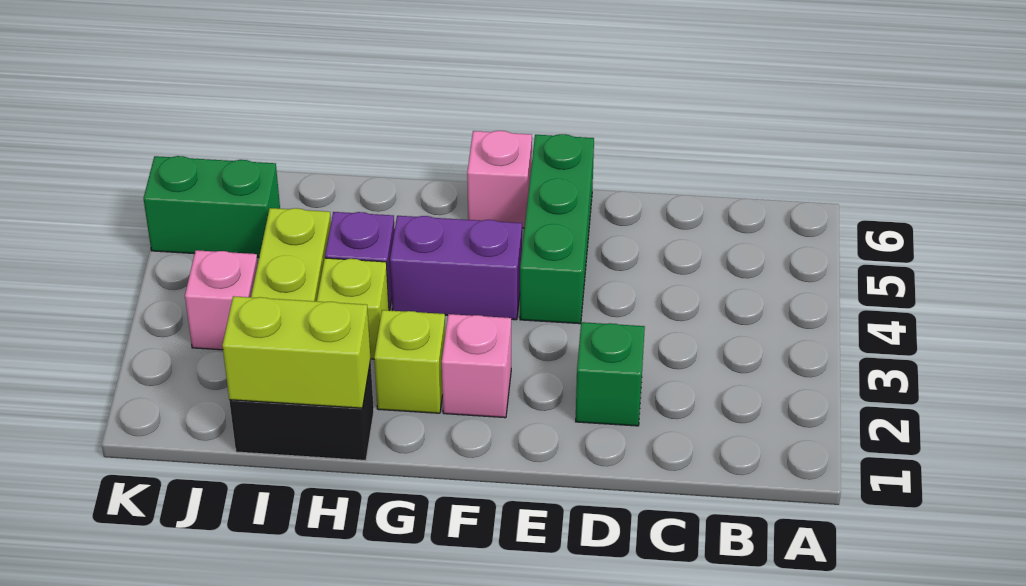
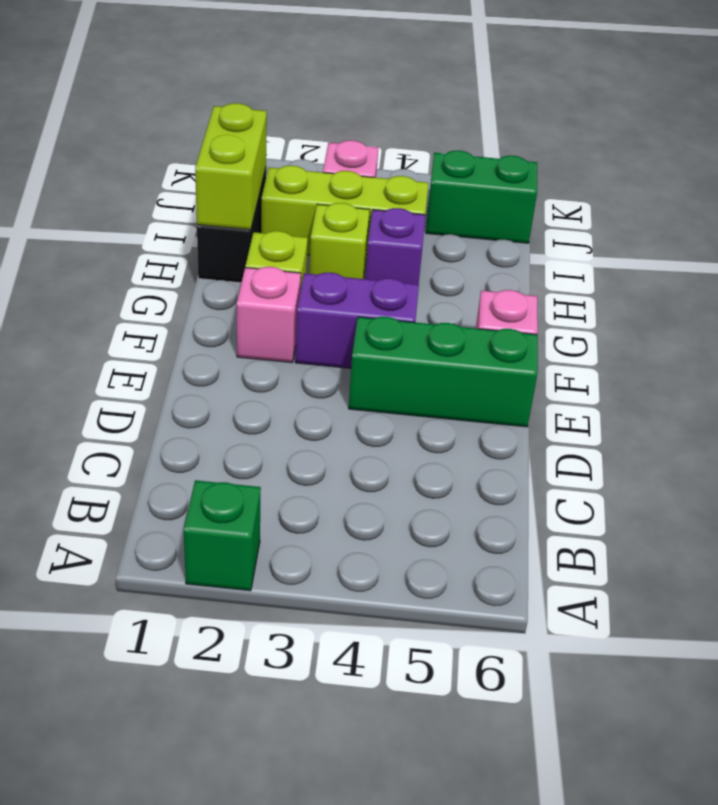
green brick D2 level 1 -> green brick A2 level 1
purple brick F4:G4 level 1 -> purple brick F3:F4 level 1
green brick J5:K5 level 1 -> green brick J5:J6 level 1

